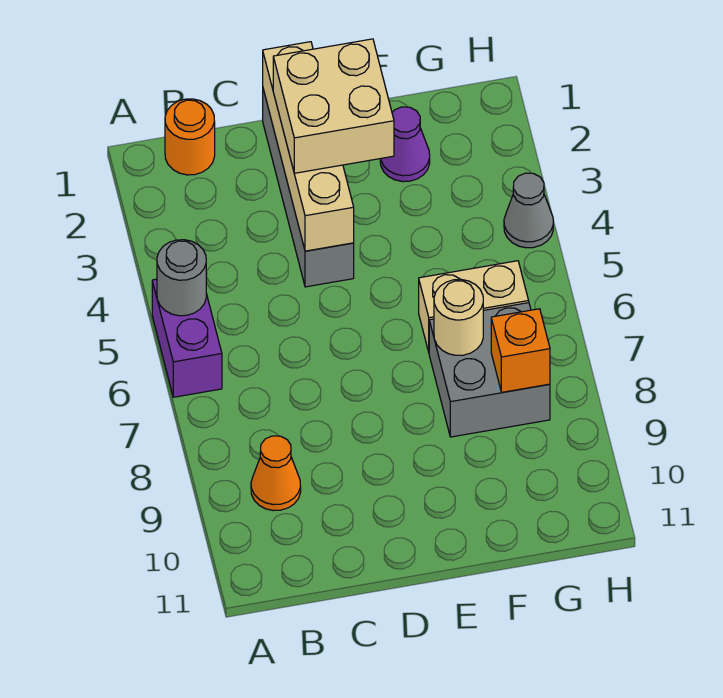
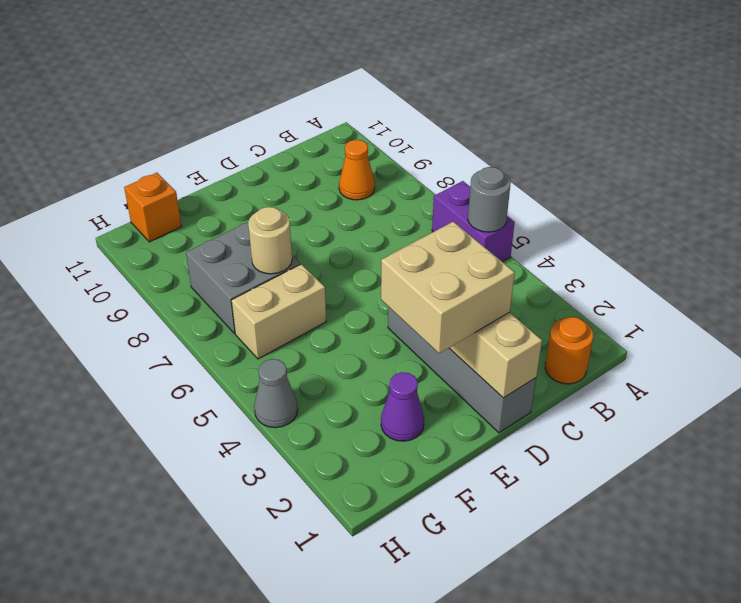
orange brick G8 level 2 -> orange brick G11 level 1

